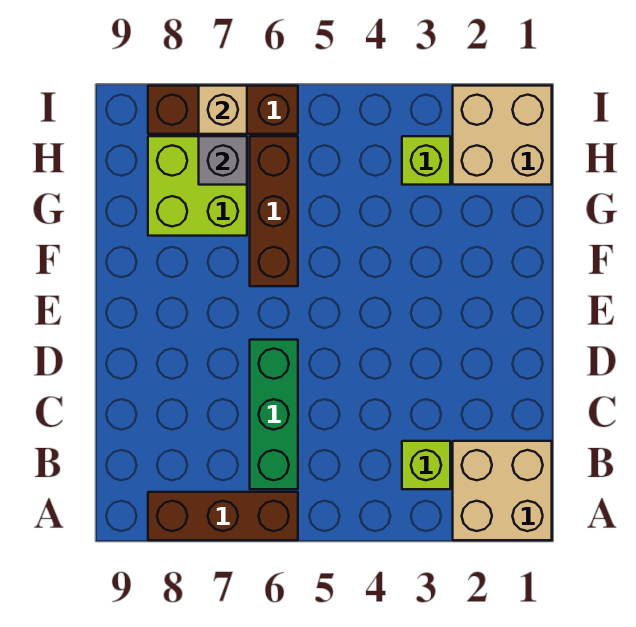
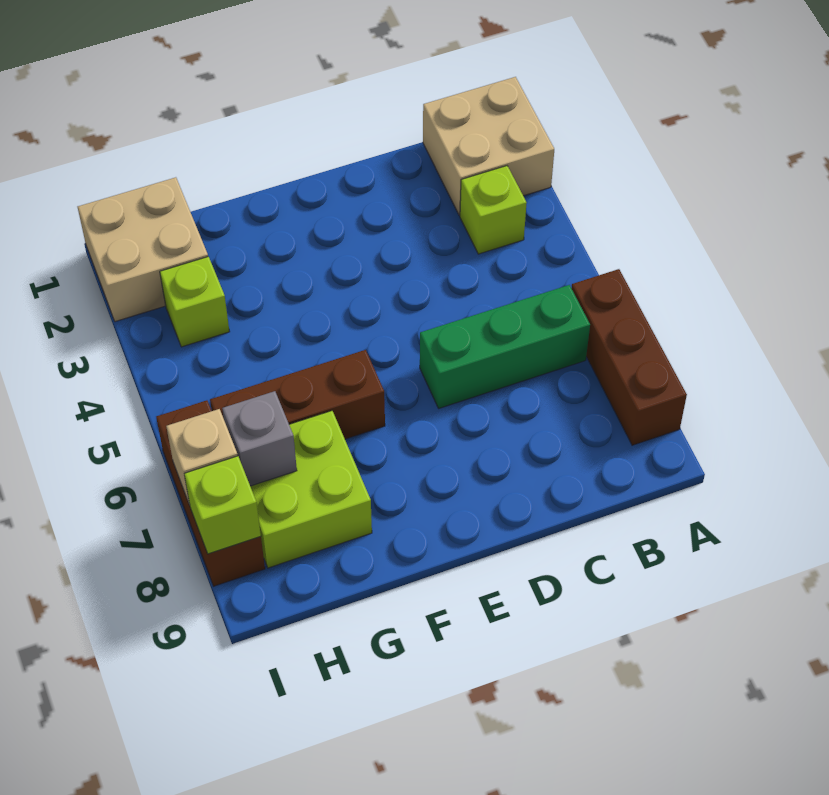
none -> lime brick I8 level 2

